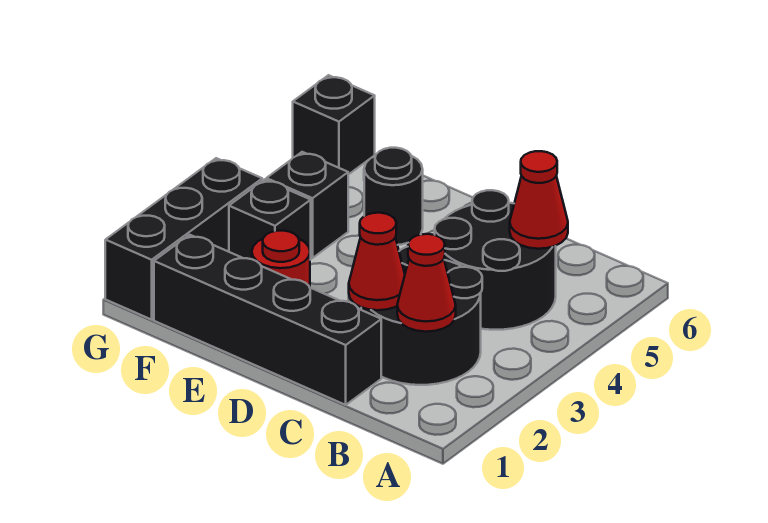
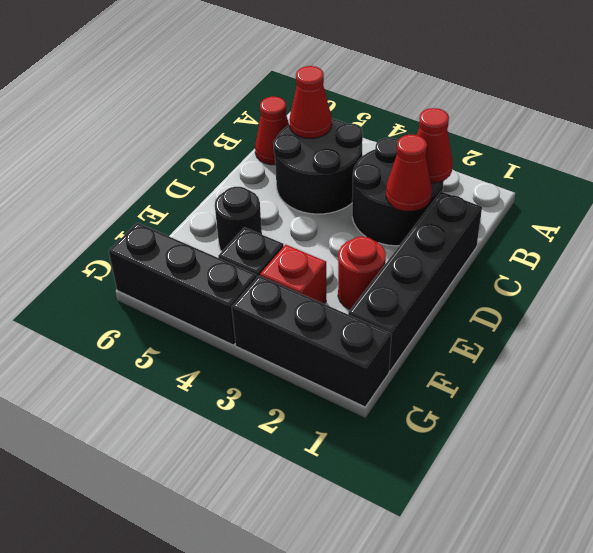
none -> red cone B6 level 1
black brick F3 level 1 -> red brick F3 level 1
black brick G6 level 1 -> black brick G4:G6 level 1

